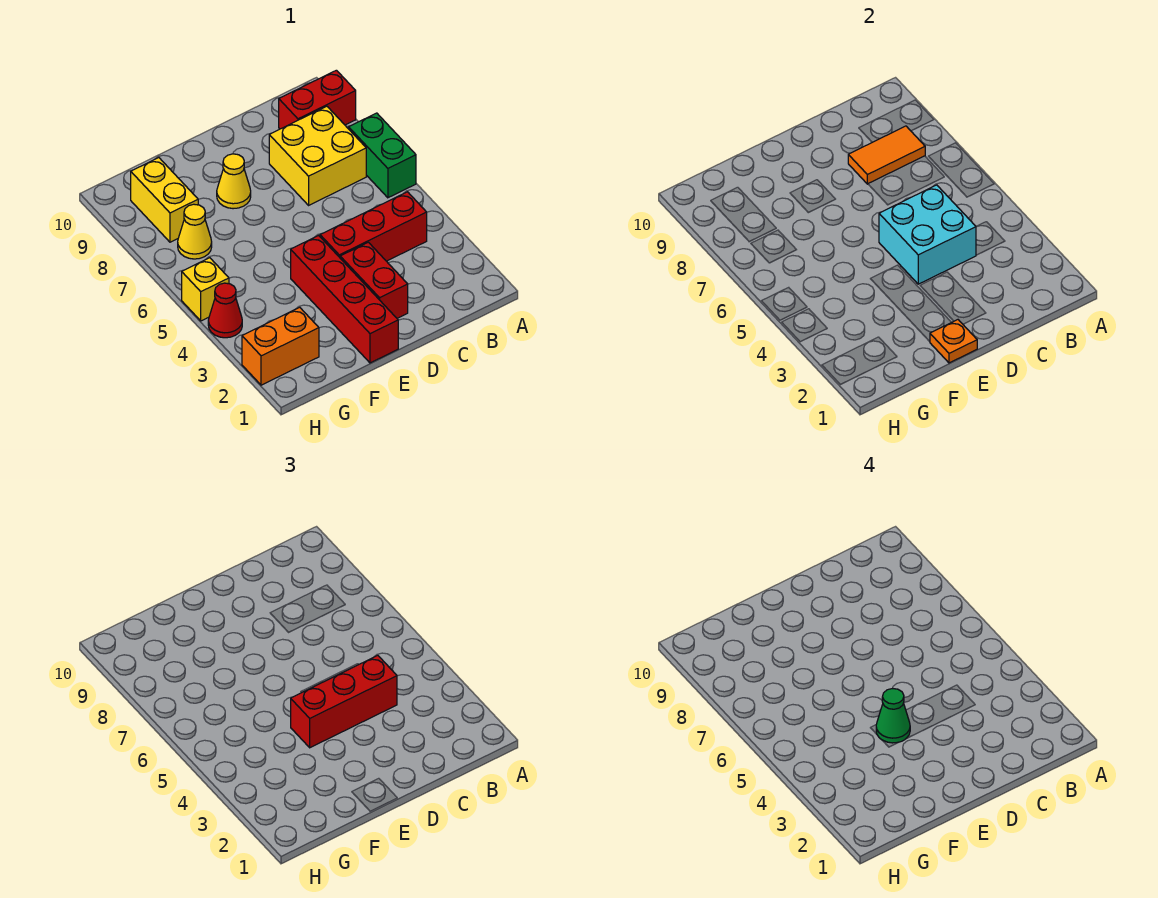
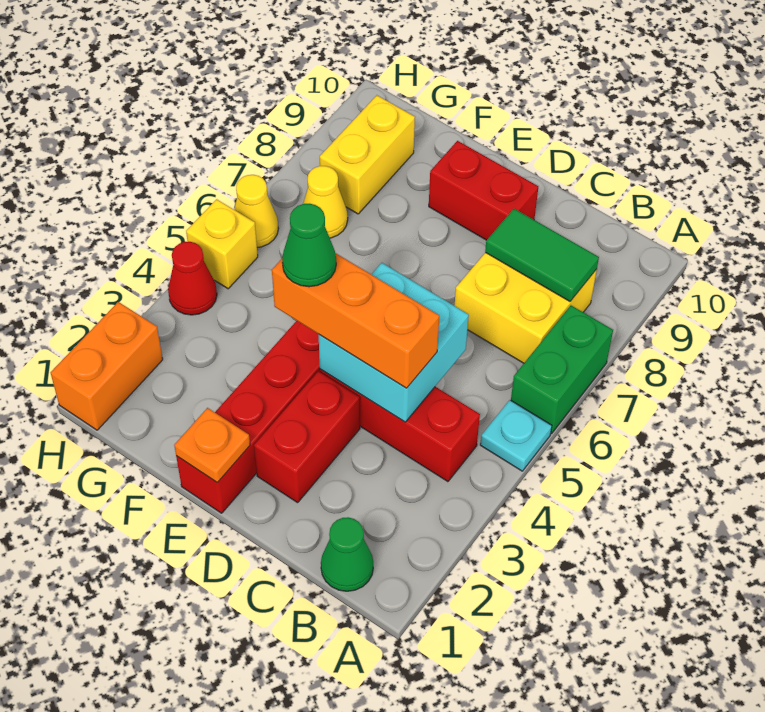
none -> cyan plate A5 level 1
red brick A9:B9 level 1 -> red brick D9:E9 level 1
none -> green cone B1 level 1
orange tile B8:C8 level 2 -> green tile B8:C8 level 2
red brick C4:E4 level 3 -> orange brick C4:E4 level 3
yellow cone E8 level 1 -> yellow cone H6 level 1
orange brick G2:H2 level 1 -> orange brick H1:H2 level 1

